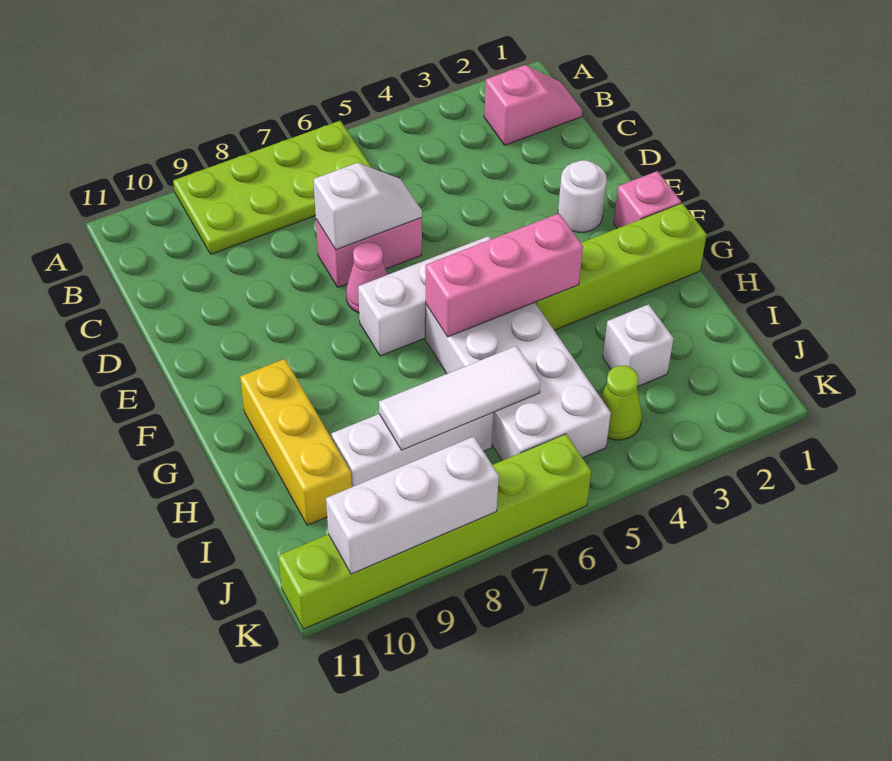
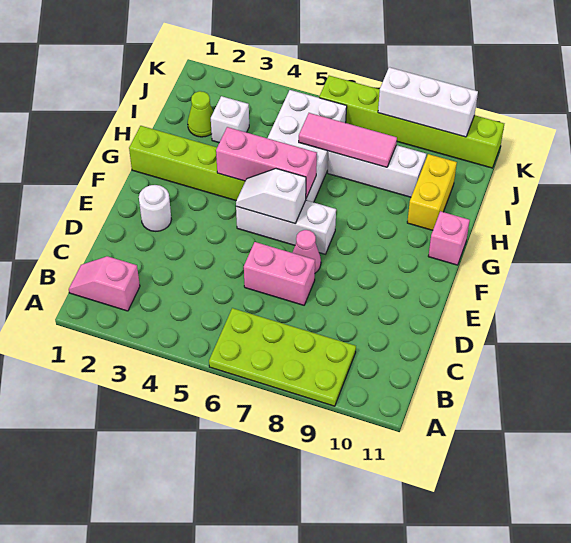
white slope D6:D7 level 2 top 7 -> white slope F5:F6 level 2 top 6
pink brick F1 level 1 -> pink brick G11 level 1
yellow brick G10:I10 level 1 -> yellow brick H10:I10 level 1
white tile I6:I8 level 2 -> pink tile I6:I8 level 2
lime cone J4 level 1 -> lime cone I2 level 1

